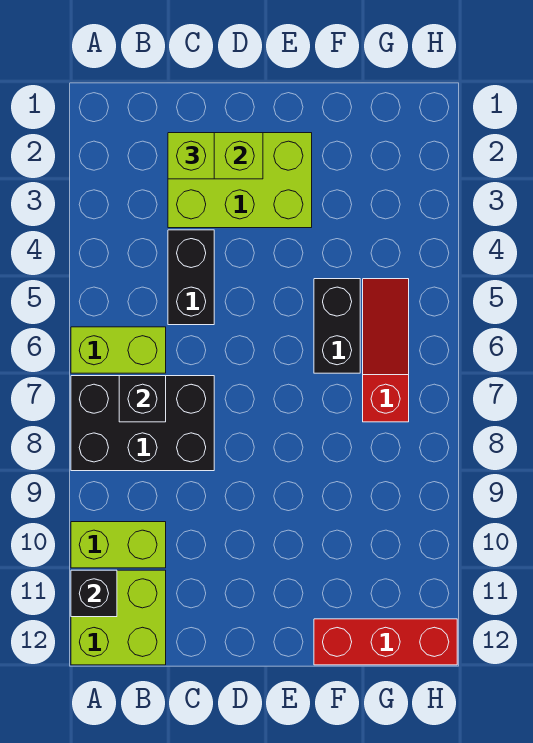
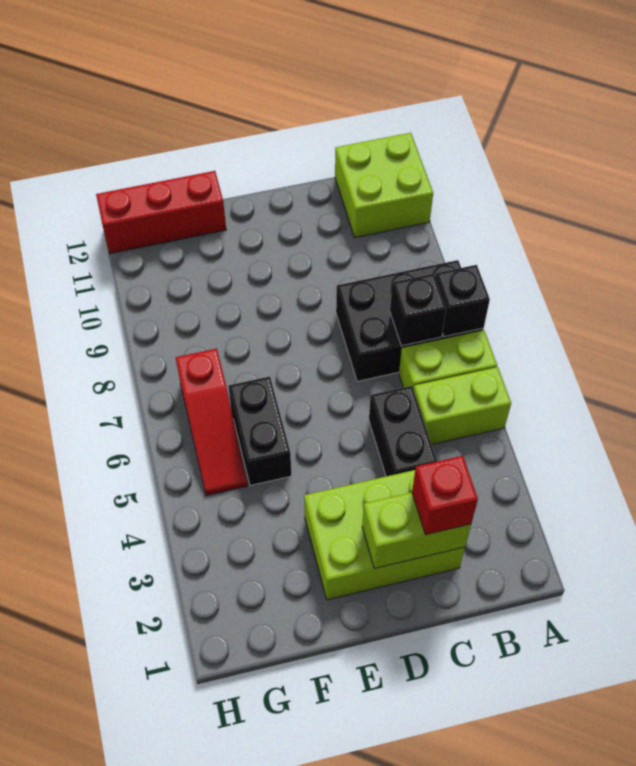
lime brick A10:B10 level 1 -> lime brick A5:B5 level 1
black brick A11 level 2 -> black brick A7 level 2
lime brick C2 level 3 -> red brick C2 level 3

